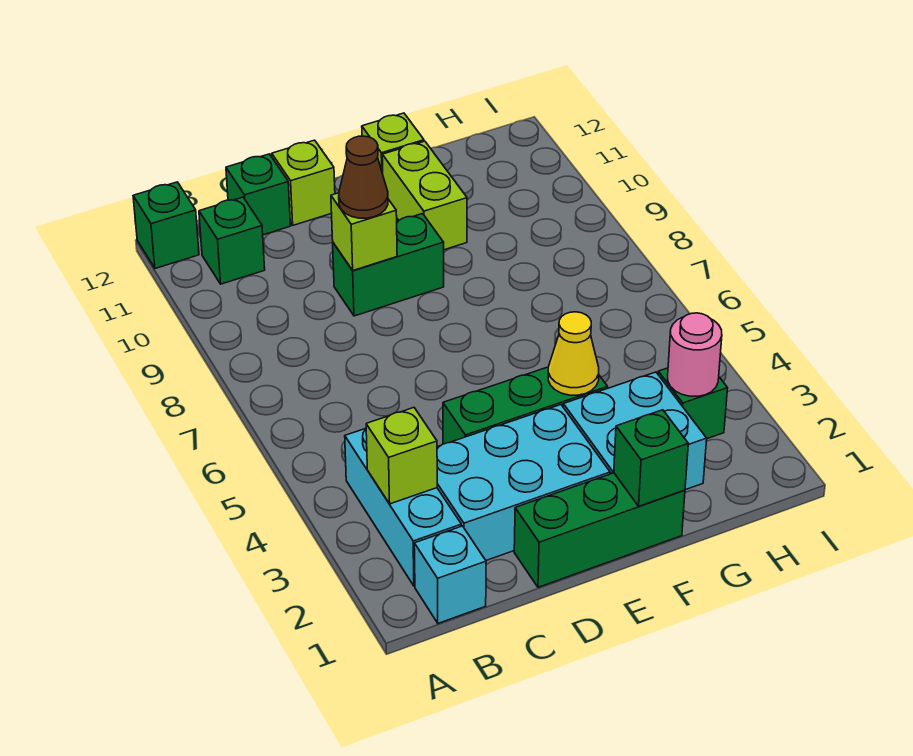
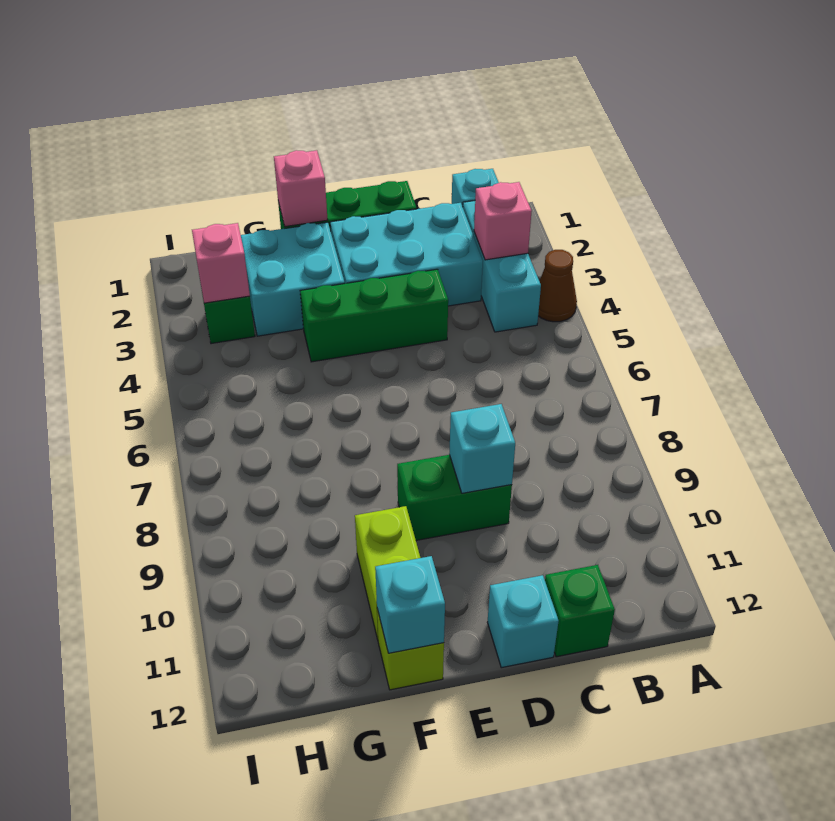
green brick A12 level 1 -> none
lime brick B3 level 2 -> pink brick B3 level 2
green brick B11 level 1 -> none
lime brick D9 level 2 -> cyan brick D9 level 2
brown cone D9 level 3 -> brown cone A4 level 1
lime brick D12 level 1 -> cyan brick D12 level 1
green brick F1 level 2 -> pink brick F1 level 2
yellow cone F4 level 2 -> none
none -> cyan brick F12 level 2
pink round brick H3 level 2 -> pink brick H3 level 2

